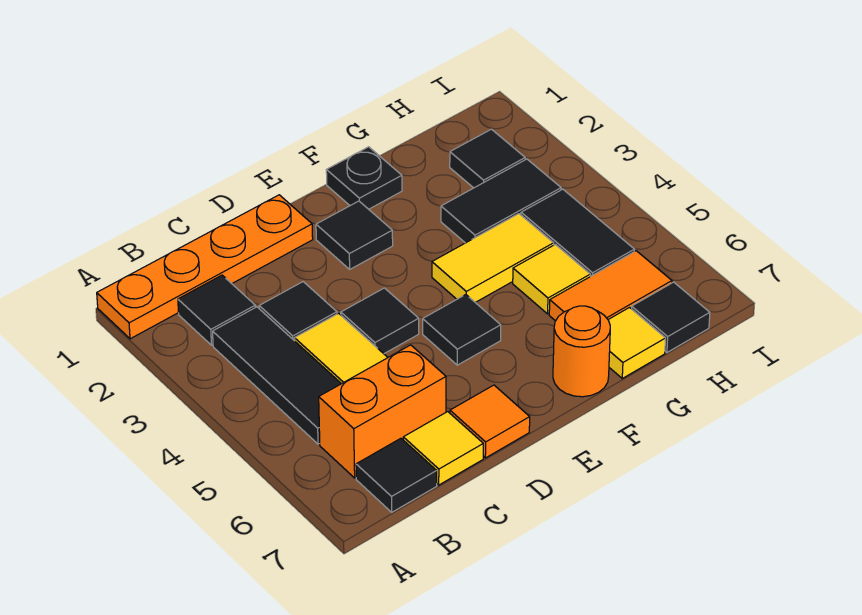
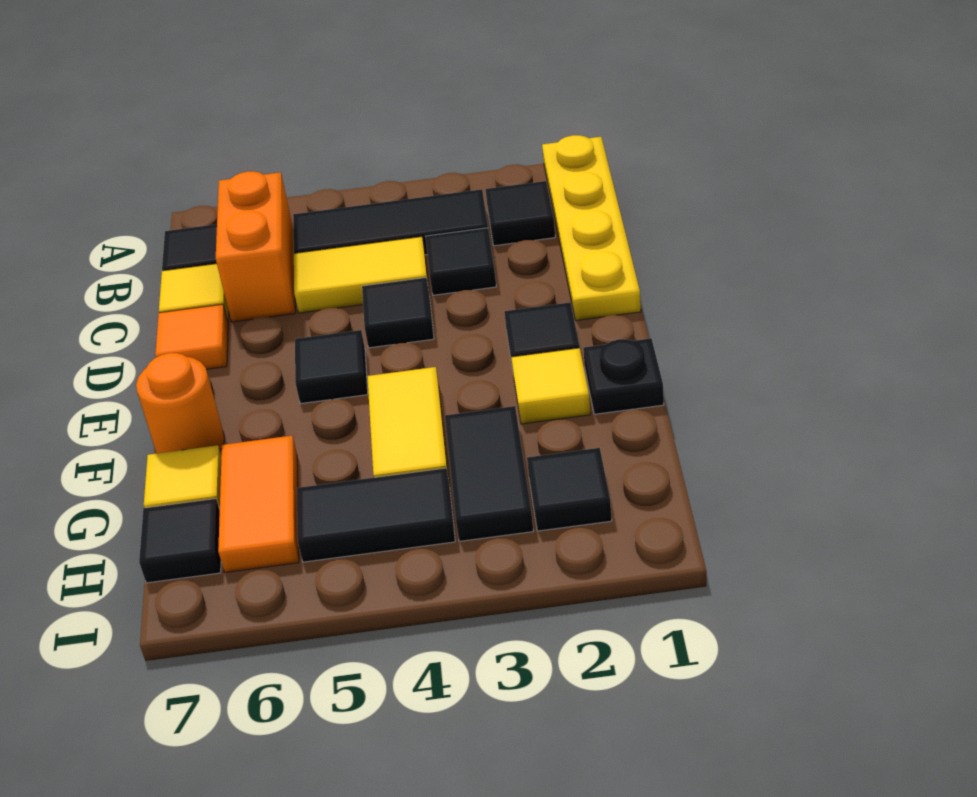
orange plate A1:D1 level 1 -> yellow plate A1:D1 level 1
yellow tile G5 level 1 -> yellow tile F2 level 1

